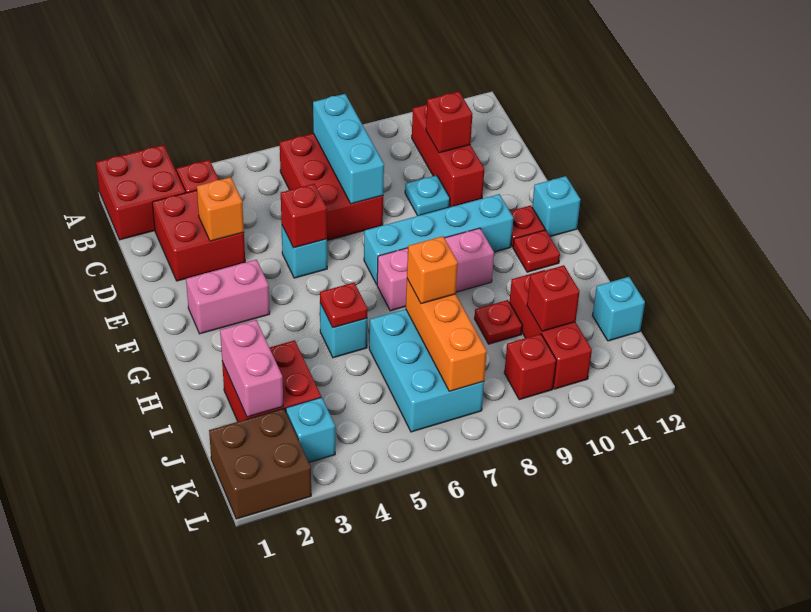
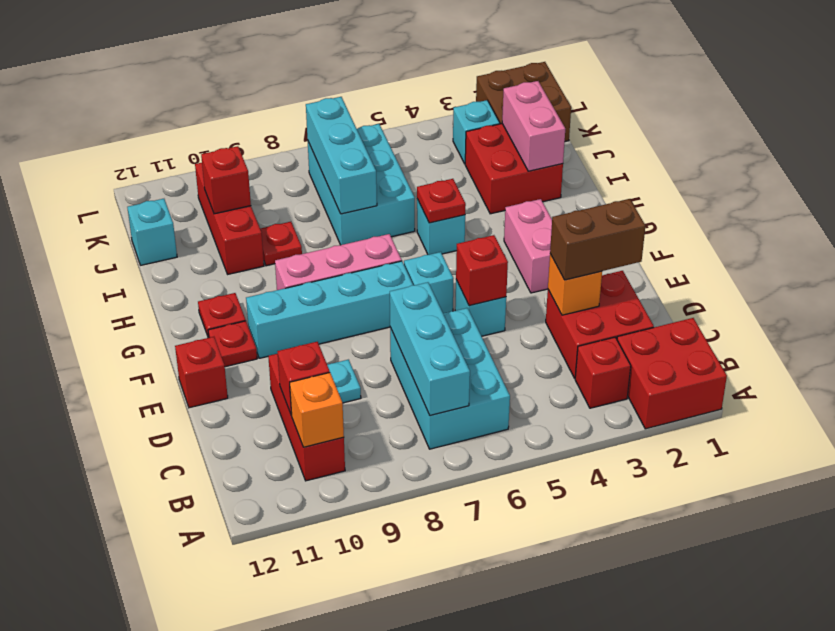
red brick B6:D7 level 1 -> cyan brick B6:D7 level 1
none -> brown brick D2:D3 level 3
pink brick F2:F3 level 1 -> pink brick F3:G3 level 1
cyan brick F12 level 1 -> cyan brick F6 level 1
orange brick I7:K7 level 2 -> cyan brick I7:K7 level 2
orange brick I7 level 3 -> orange brick B10 level 2
red brick K9 level 1 -> red brick E12 level 1

